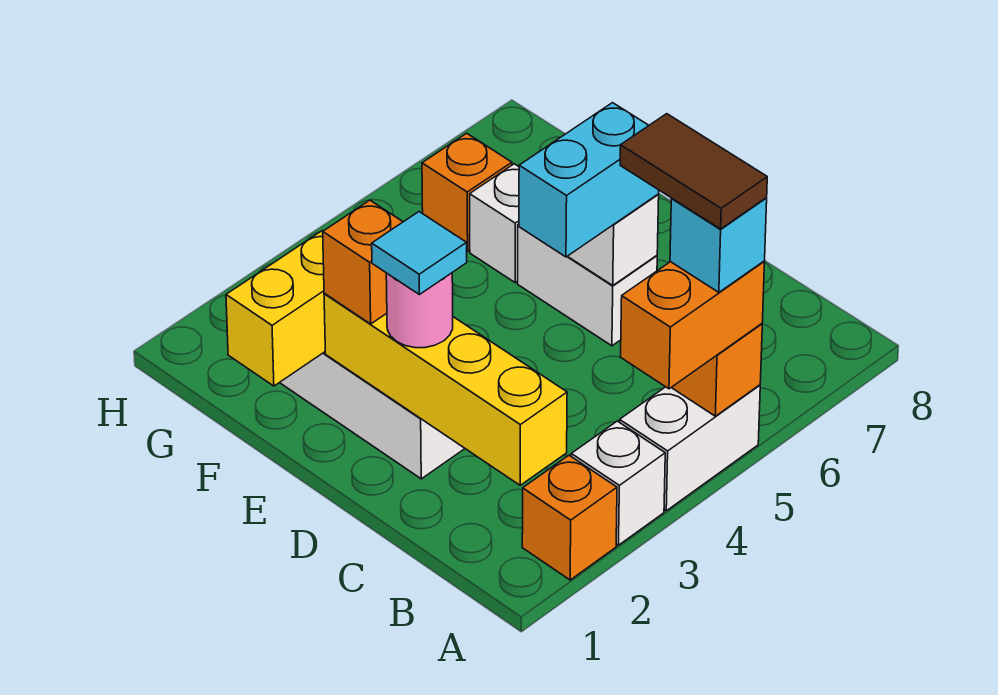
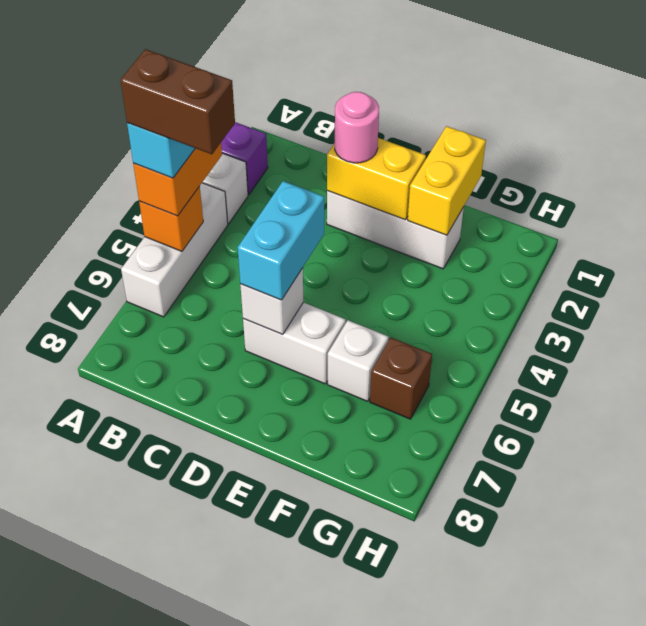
orange brick A2 level 1 -> purple brick A2 level 1
white brick A4:A5 level 1 -> white brick A4:A6 level 1
brown tile A5:B5 level 5 -> brown brick A5:B5 level 5
yellow brick B2:E2 level 2 -> yellow brick D2:E2 level 2
cyan tile D2 level 4 -> none
orange brick E2 level 3 -> none
orange brick G6 level 1 -> brown brick G6 level 1

